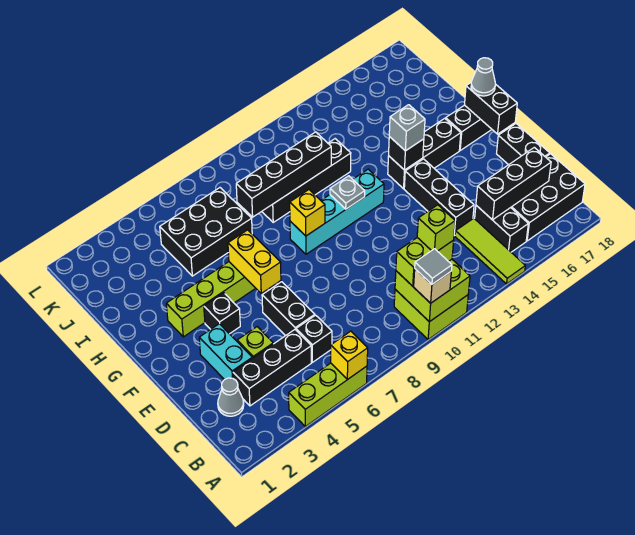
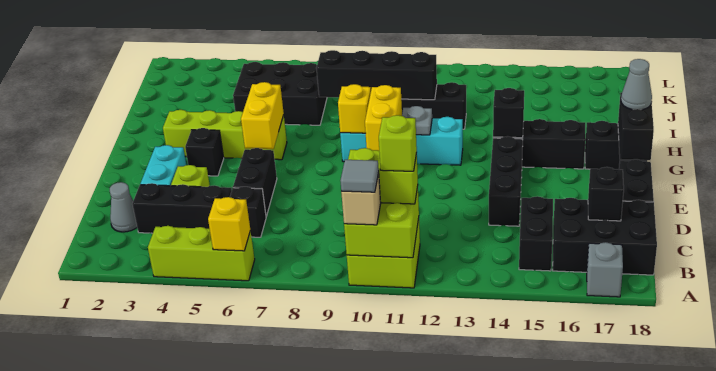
lime tile A14:C14 level 1 -> none
black brick C15:C17 level 2 -> black brick C17 level 2
none -> yellow brick F10:G10 level 2
grey brick G14 level 3 -> grey brick A17 level 1

